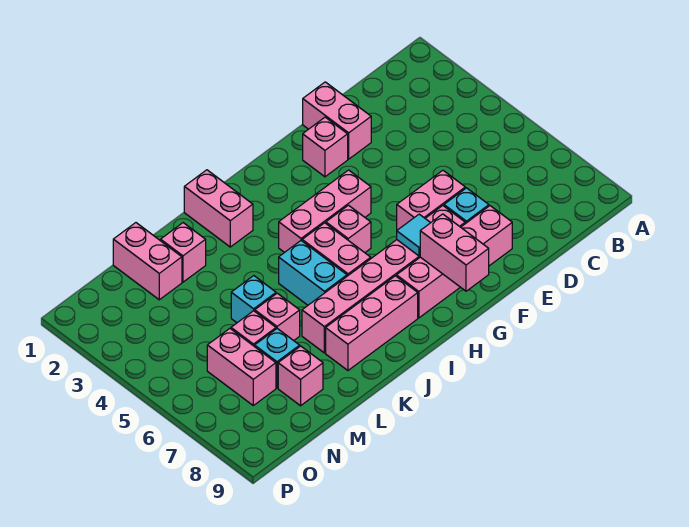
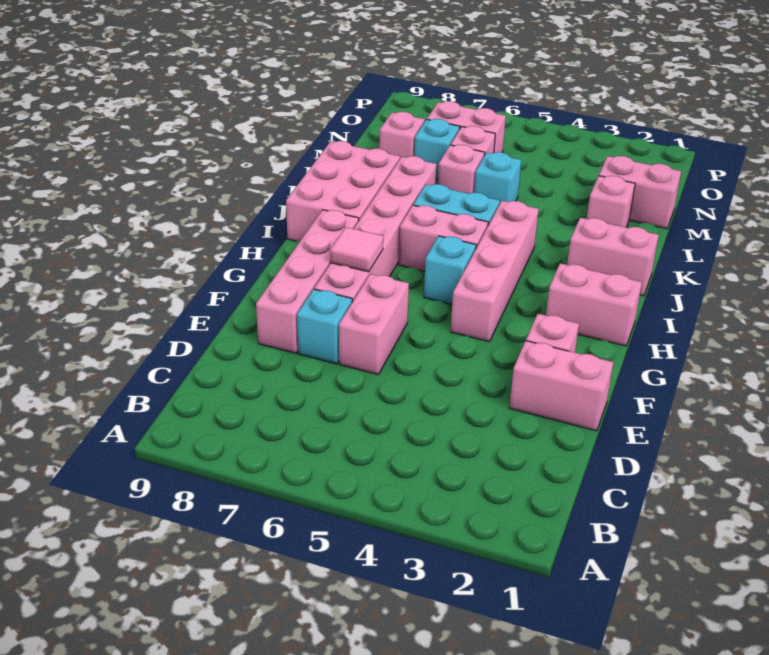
pink brick G4:I4 level 1 -> pink brick G4:J4 level 1
cyan tile G7 level 2 -> pink tile G7 level 2
pink brick G8:G9 level 2 -> pink brick H1:H2 level 1
pink brick H5 level 1 -> cyan brick H5 level 1
pink brick I8:K8 level 1 -> pink brick I8:K9 level 1

